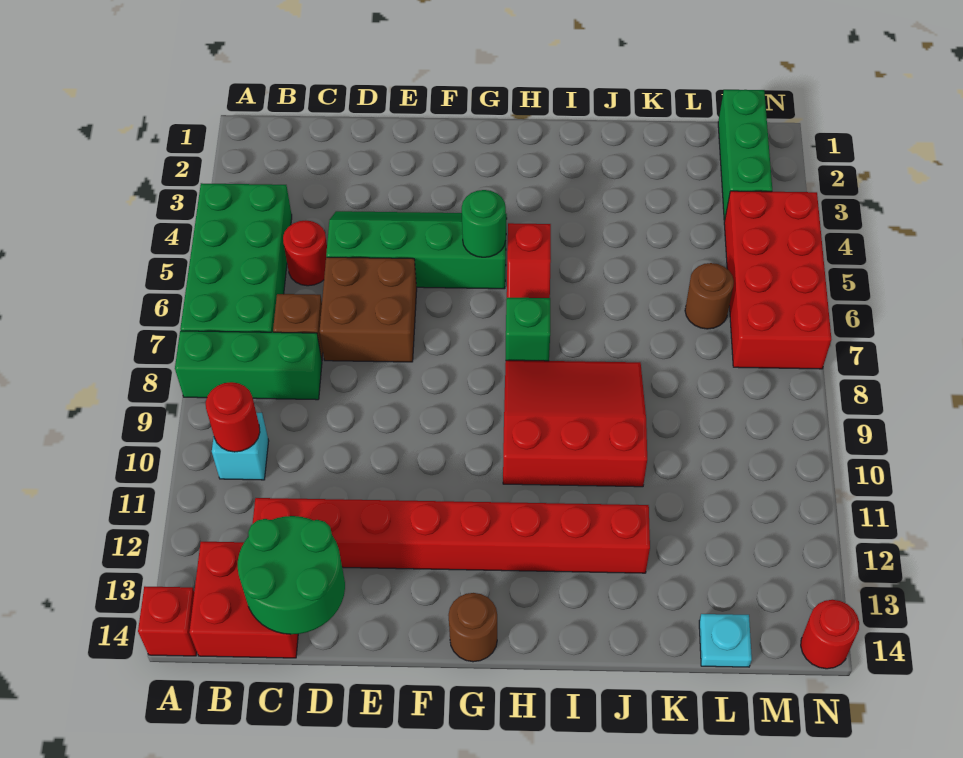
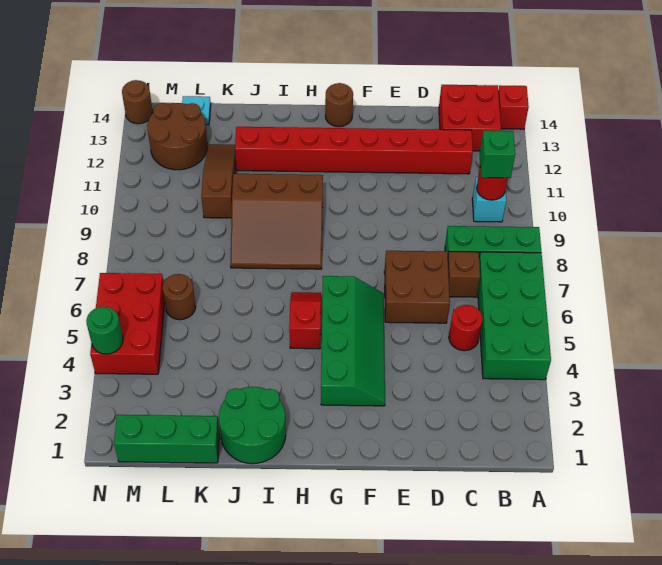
green round brick C13:D14 level 2 -> green round brick I1:J2 level 1
green slope D4:G5 level 1 top 5 -> green slope F3:G6 level 1 top G
green round brick G5 level 2 -> green round brick N4 level 2
green brick H7 level 1 -> green brick B10 level 3
red slope H8:J10 level 1 top 10 -> brown slope H8:J10 level 1 top 10
none -> brown slope K10:K12 level 1 top 10
none -> brown round brick L12:M13 level 1
green brick M1:M3 level 1 -> green brick K1:M1 level 1
red brick M4:N7 level 1 -> red brick M4:N6 level 1
red round brick N14 level 1 -> brown round brick N14 level 1

